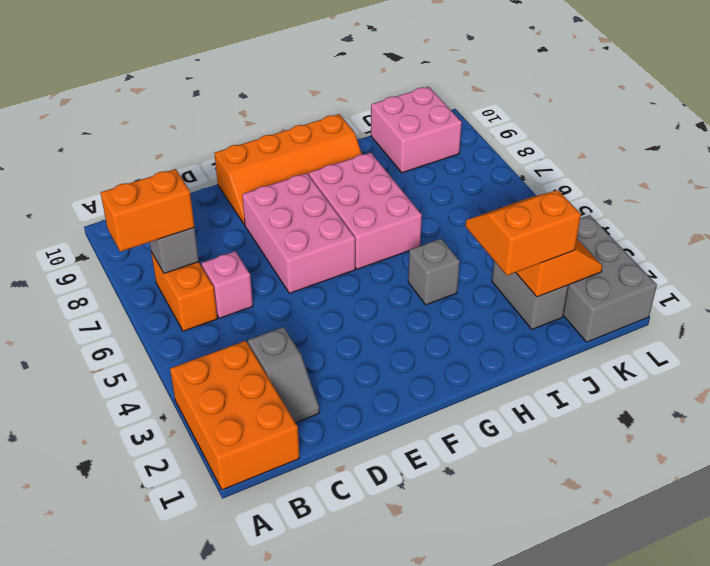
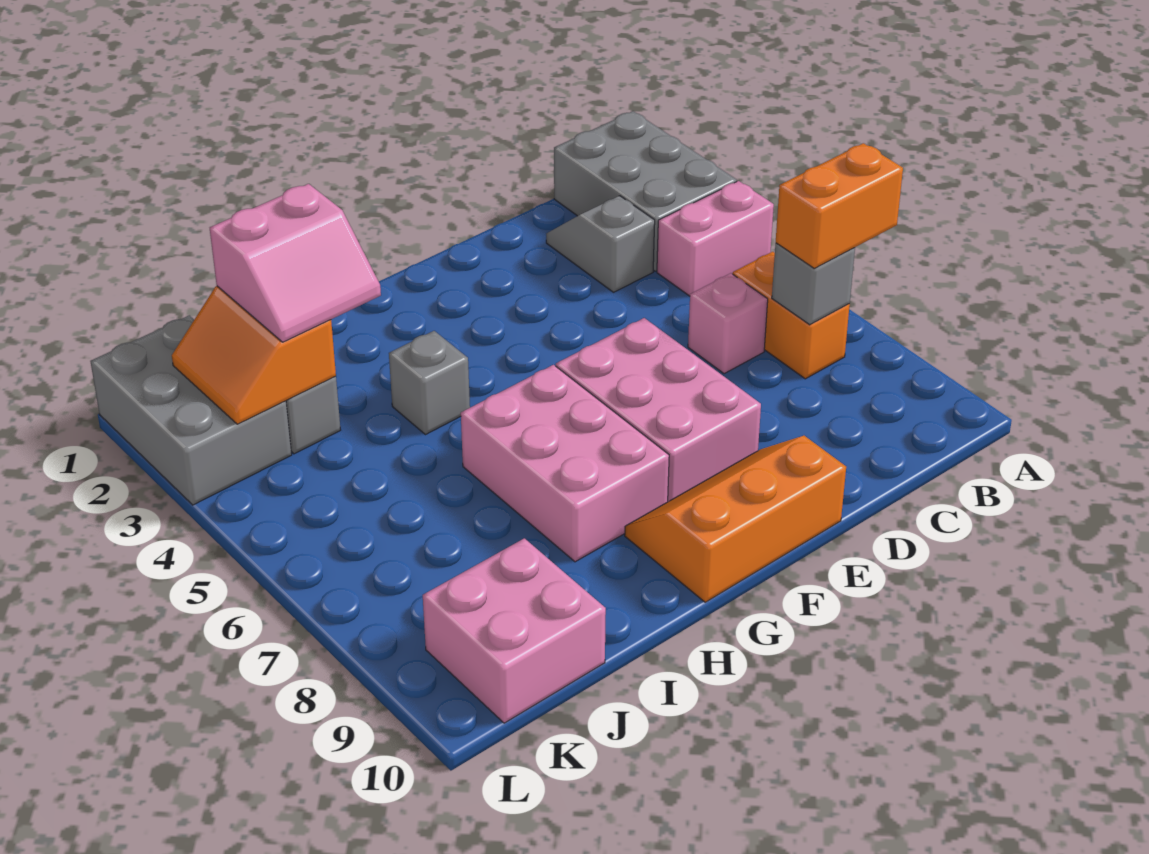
orange brick A1:B3 level 1 -> grey brick A1:B3 level 1
none -> pink brick A4:B4 level 1
orange slope E9:H10 level 1 top 10 -> orange slope E9:G10 level 1 top 10
orange slope I2:J3 level 3 top 2 -> pink slope I2:J3 level 3 top 2

